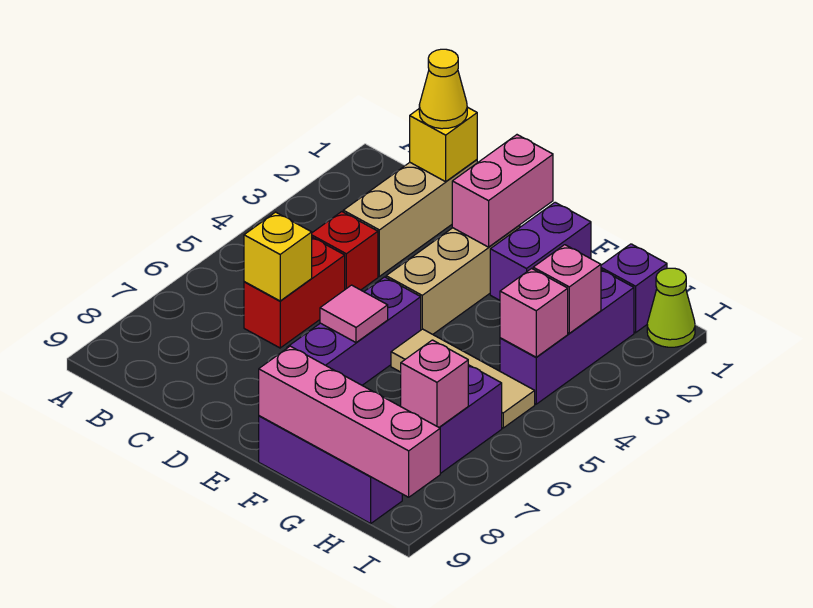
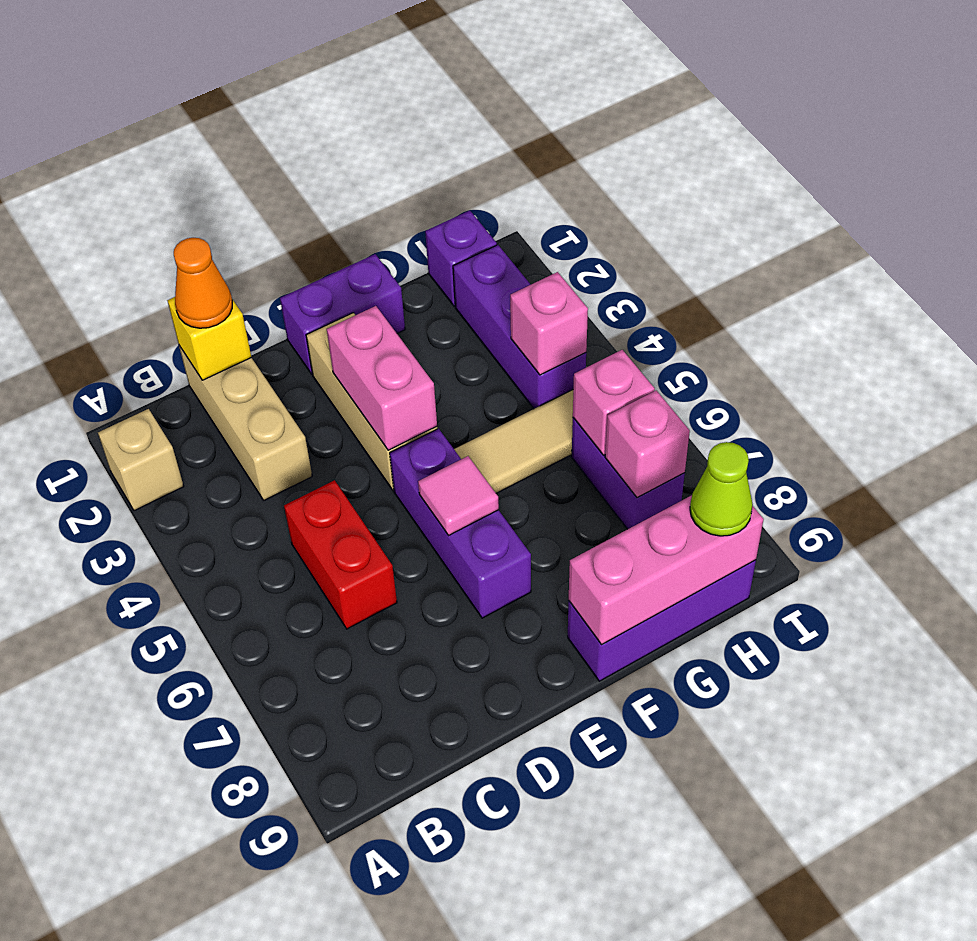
none -> tan brick A2 level 1
yellow cone C1 level 3 -> orange cone C1 level 3
red brick C4 level 1 -> none
yellow brick C6 level 2 -> none
pink brick E1:E2 level 2 -> pink brick E3:E4 level 2
purple brick F1:F2 level 1 -> purple brick E1:F1 level 1
pink brick F9:I9 level 2 -> pink brick F9:H9 level 2
pink brick H3 level 2 -> pink brick H6 level 2
lime cone I1 level 1 -> lime cone H9 level 3

